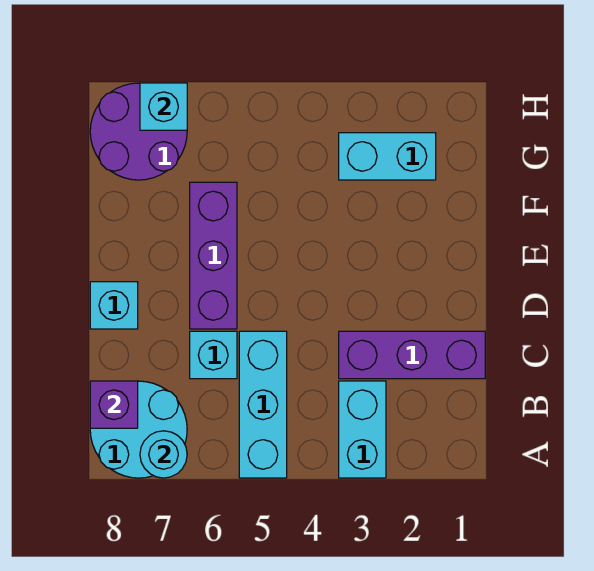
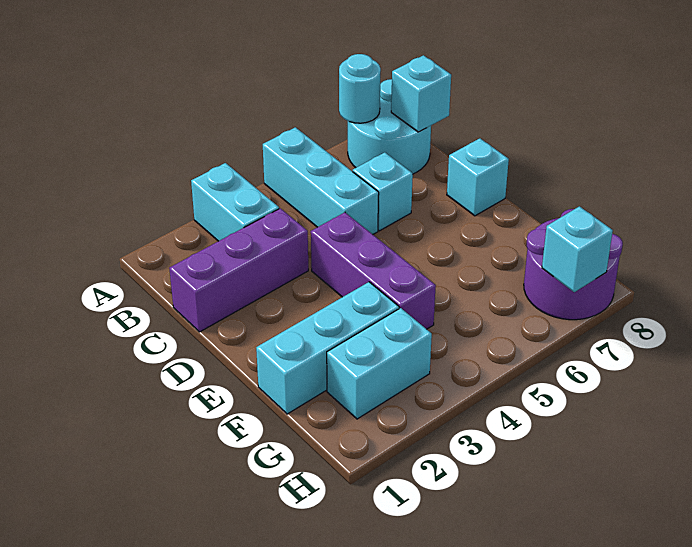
purple brick B8 level 2 -> cyan brick B8 level 2
purple brick D6:F6 level 1 -> purple brick D4:F4 level 1
none -> cyan brick F1:F3 level 1

